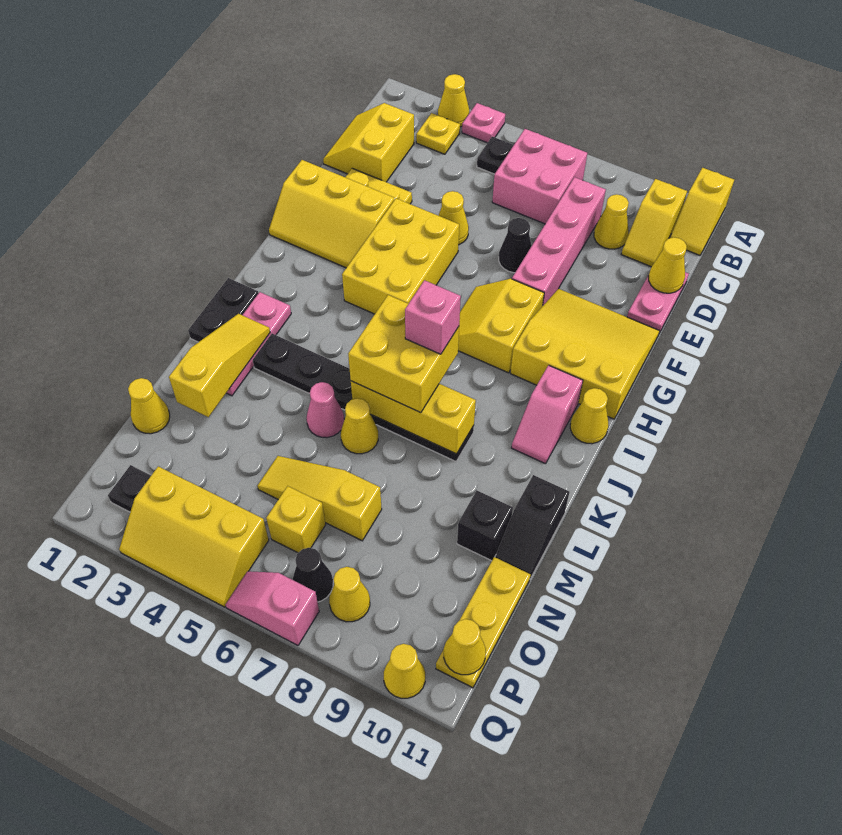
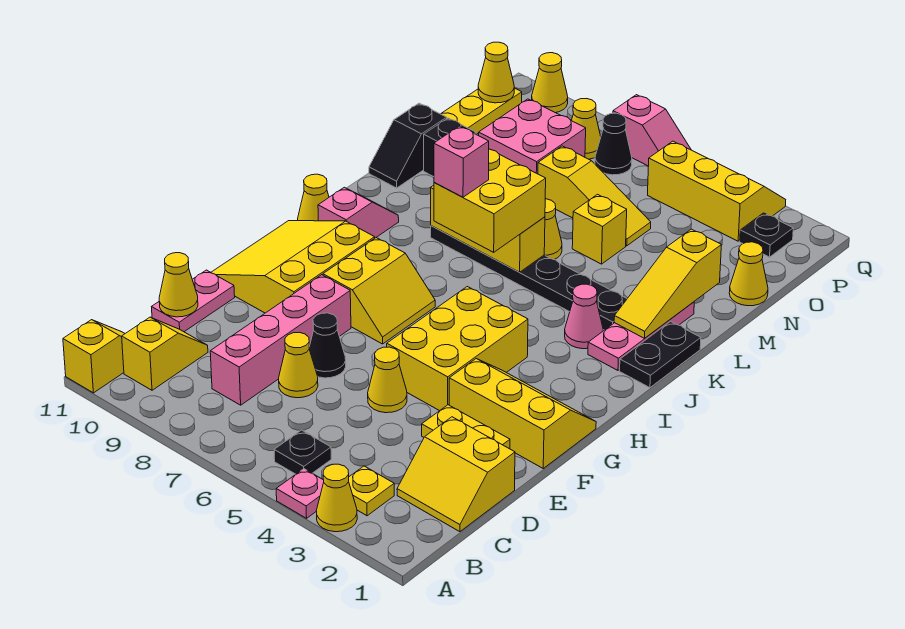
pink brick B6:C7 level 1 -> pink brick N8:O9 level 1
yellow slope C1:D2 level 1 top 2 -> yellow slope C1:D2 level 1 top D
yellow cone C9 level 1 -> yellow cone D7 level 1
yellow slope F9:H11 level 1 top H -> yellow slope F9:H11 level 1 top 9
pink cone L5 level 1 -> pink cone J3 level 1
black slope L11:M11 level 1 top L -> black slope L11:M11 level 1 top M
yellow brick O6 level 1 -> yellow brick M5 level 1

